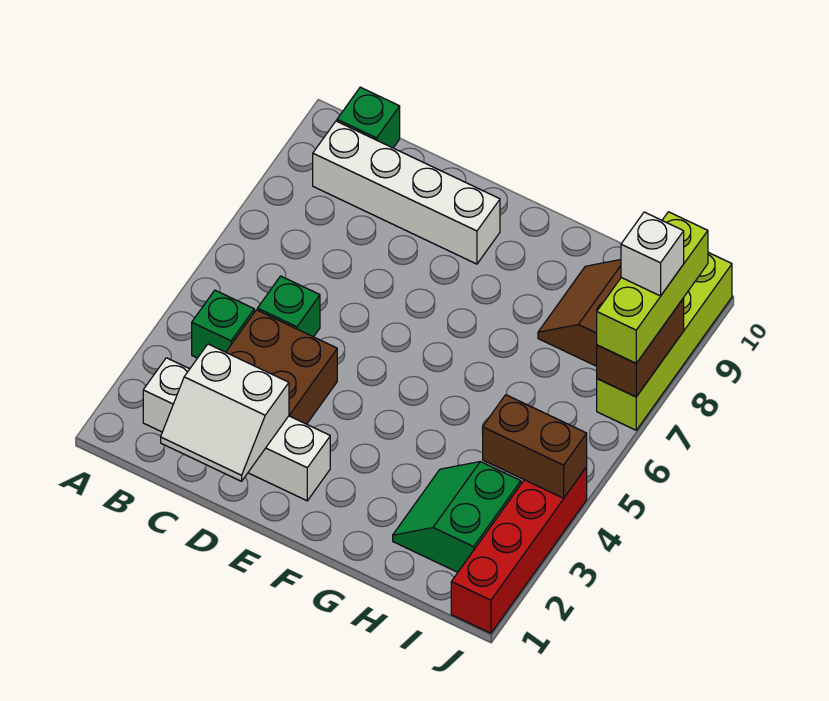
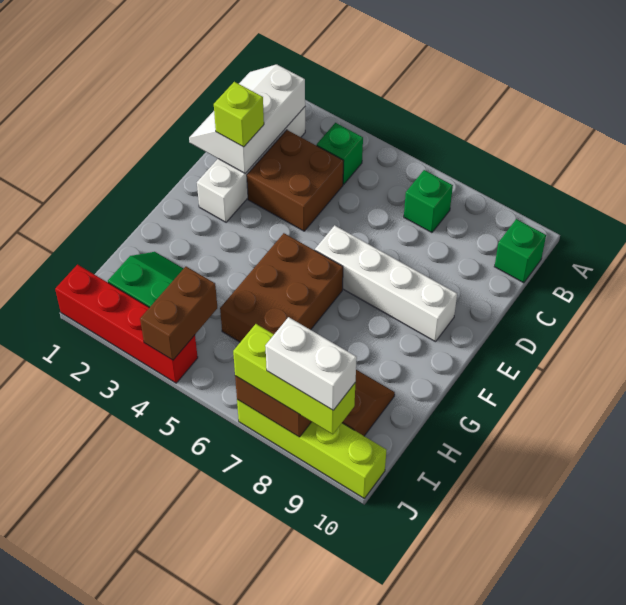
white brick B9:E9 level 1 -> white brick E6:E9 level 1
white slope C1:D2 level 2 top 2 -> white slope B1:D2 level 2 top 2
green brick C5 level 1 -> green brick B7 level 1
none -> lime brick D2 level 3
none -> brown brick F5:H6 level 1
white brick J8 level 4 -> white brick J8:J9 level 4

